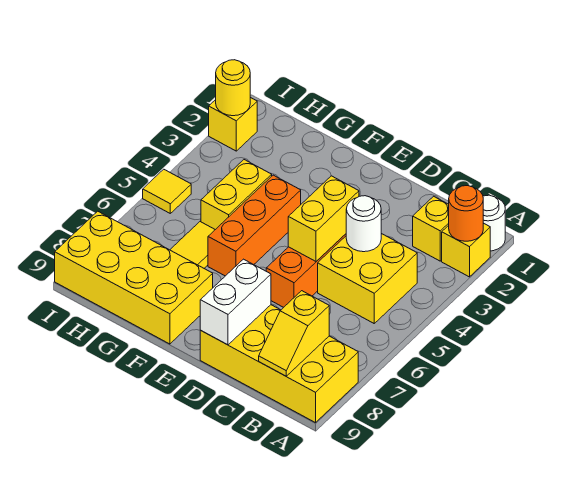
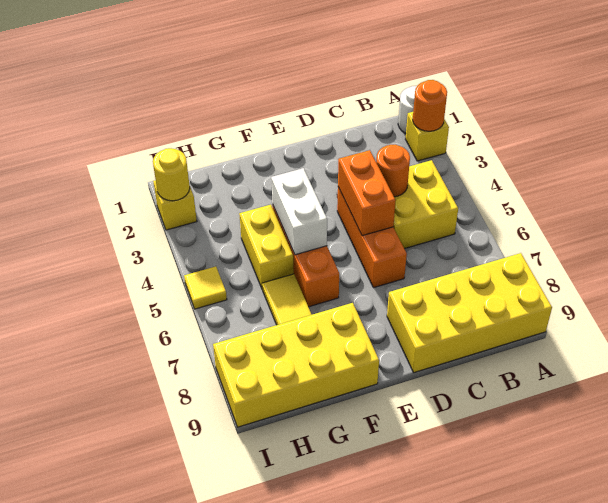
yellow brick B2 level 1 -> none
yellow slope B8:B9 level 2 top 8 -> none
white round brick C4 level 2 -> orange round brick C4 level 2
yellow brick D4:D5 level 2 -> orange brick D4:D5 level 2
white brick D8:D9 level 2 -> white brick F4:F5 level 2

